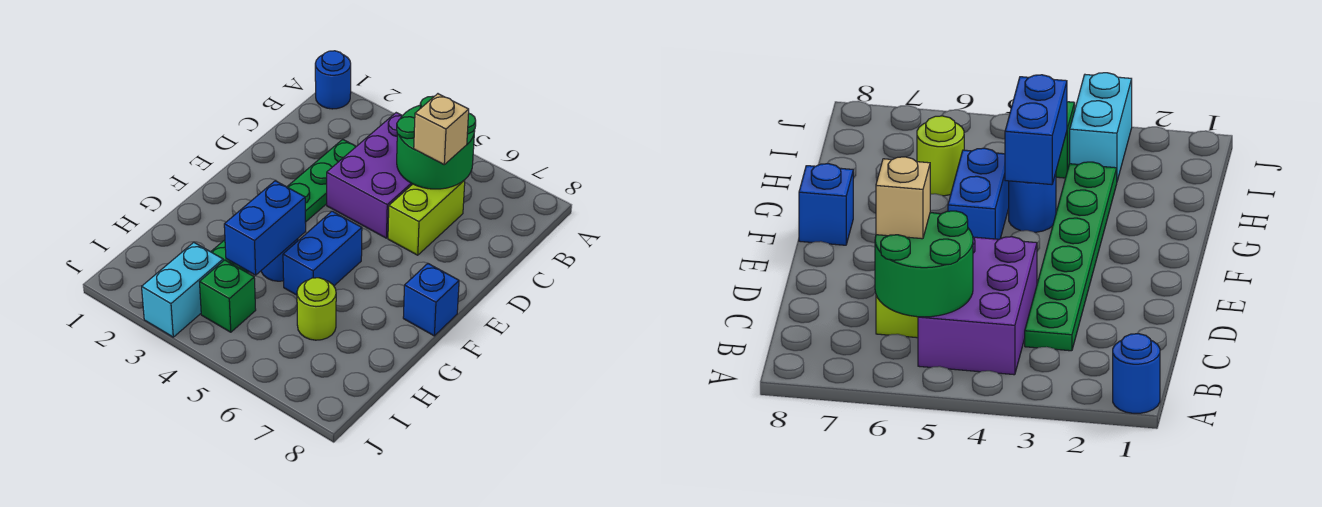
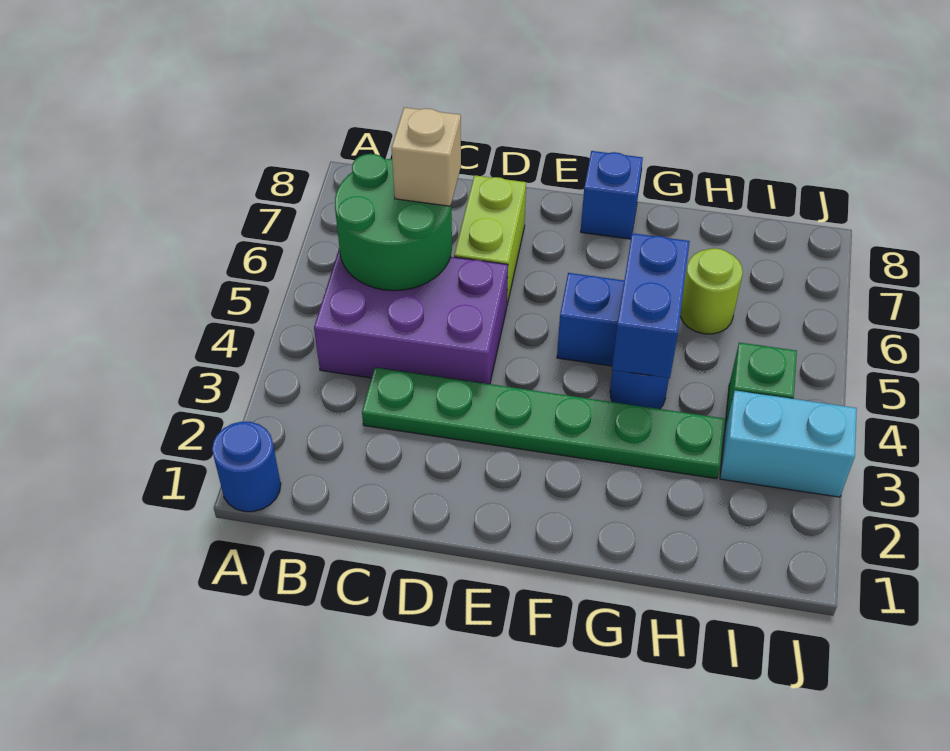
lime brick C6:D6 level 1 -> lime brick D6:D7 level 1
blue brick G4:H4 level 2 -> blue brick G4:G5 level 2

